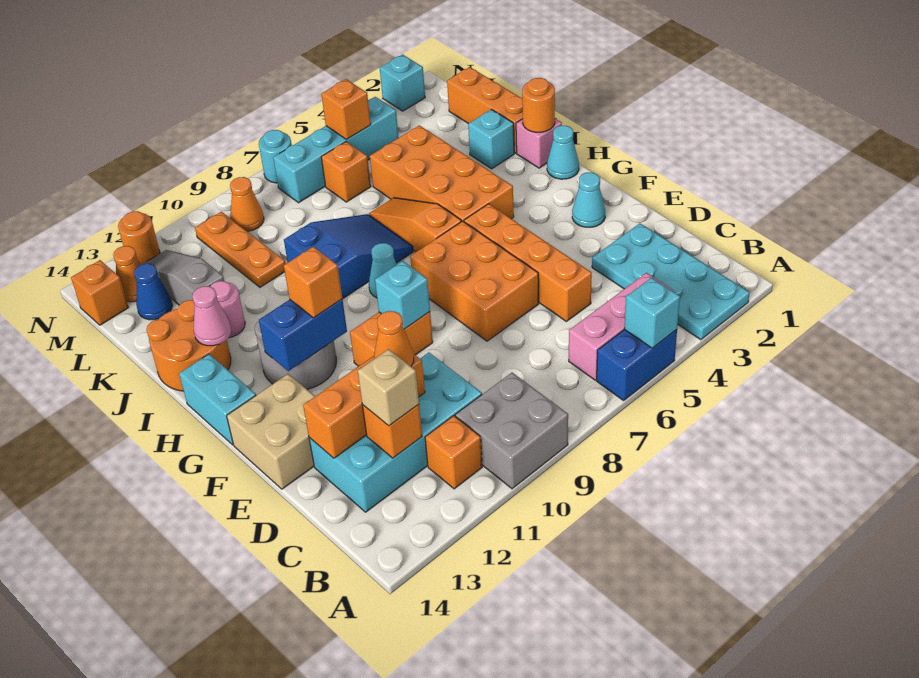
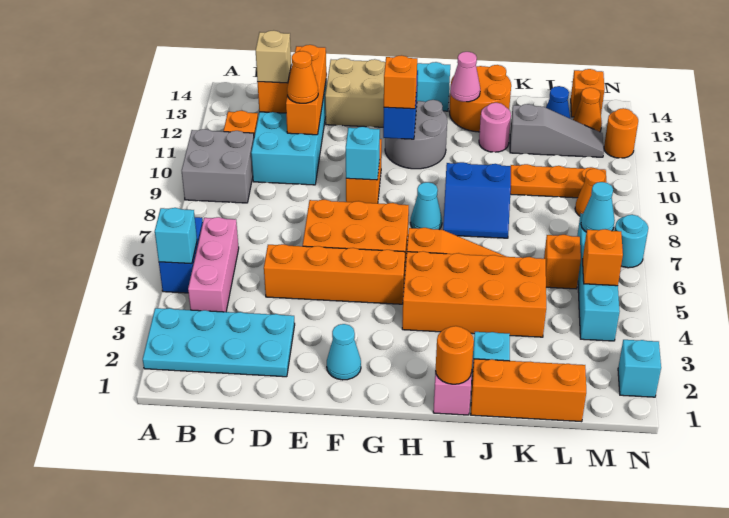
cyan cone H1 level 1 -> cyan cone M7 level 2
blue slope I7:J9 level 1 top 9 -> blue slope I8:J9 level 1 top 9

